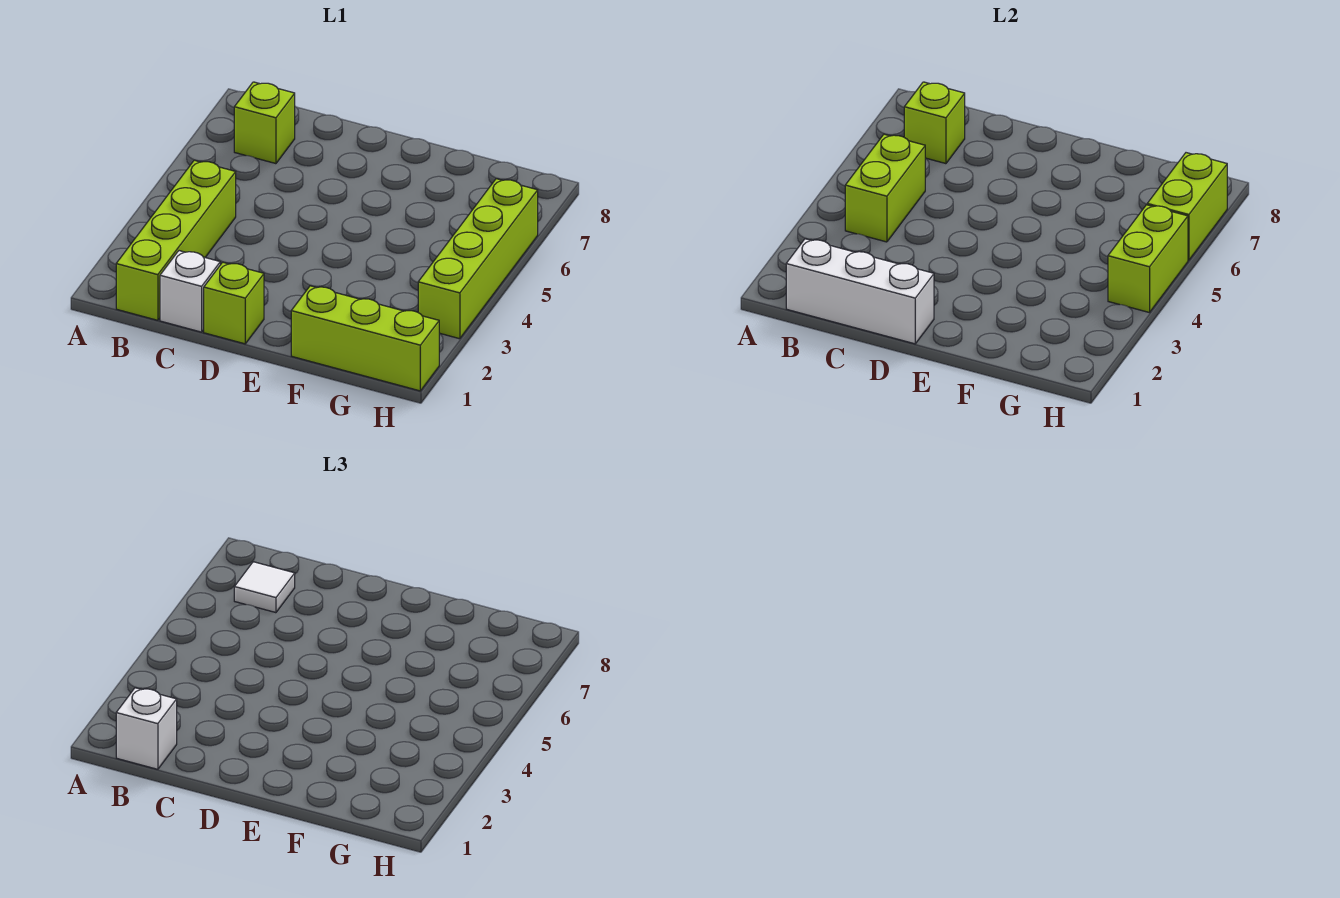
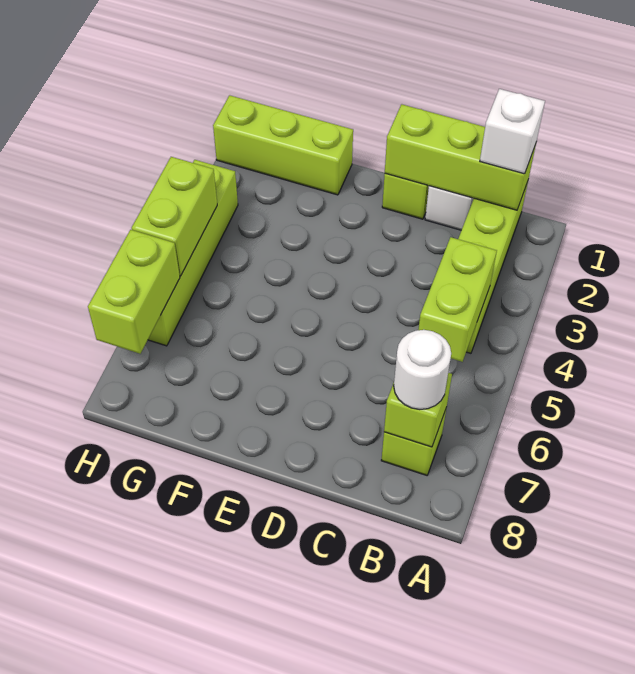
white brick B1:D1 level 2 -> lime brick B1:D1 level 2
white tile B7 level 3 -> white round brick B7 level 3

